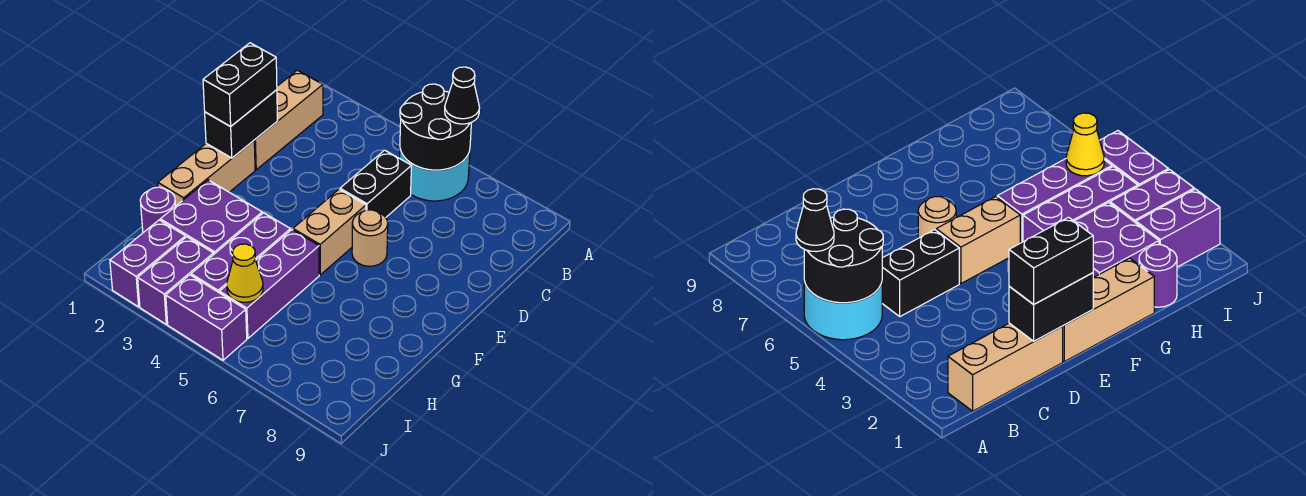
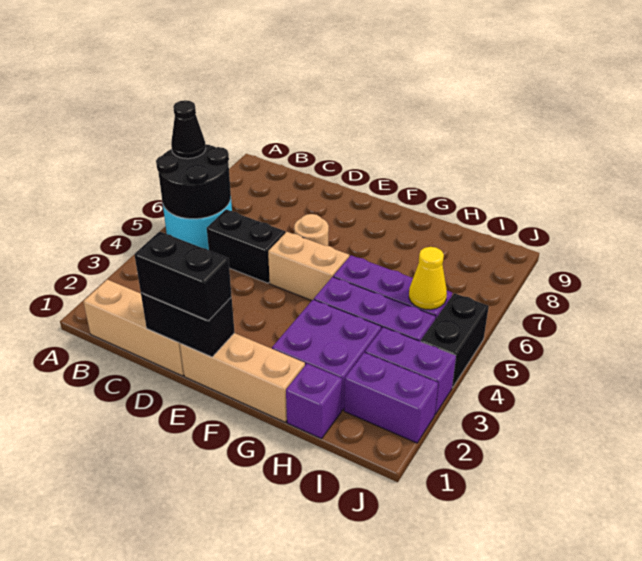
purple round brick H1 level 1 -> purple brick H1 level 1
purple brick J4:J5 level 1 -> black brick J4:J5 level 1

